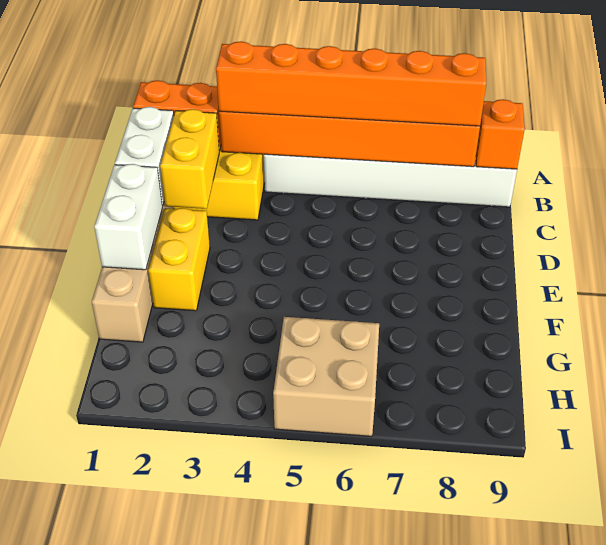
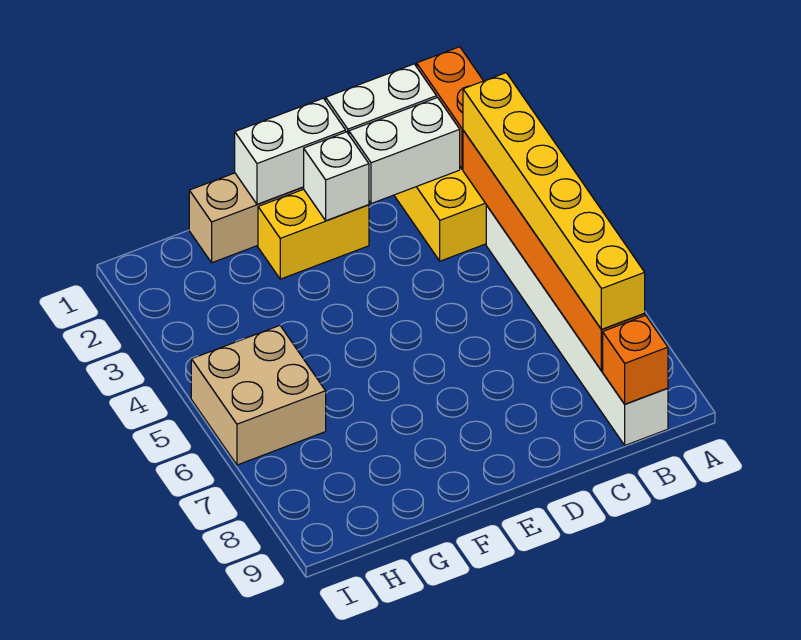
orange brick B3:B8 level 3 -> yellow brick B3:B8 level 3
yellow brick C2:D2 level 2 -> white brick C2:D2 level 2
none -> white brick E2 level 2

